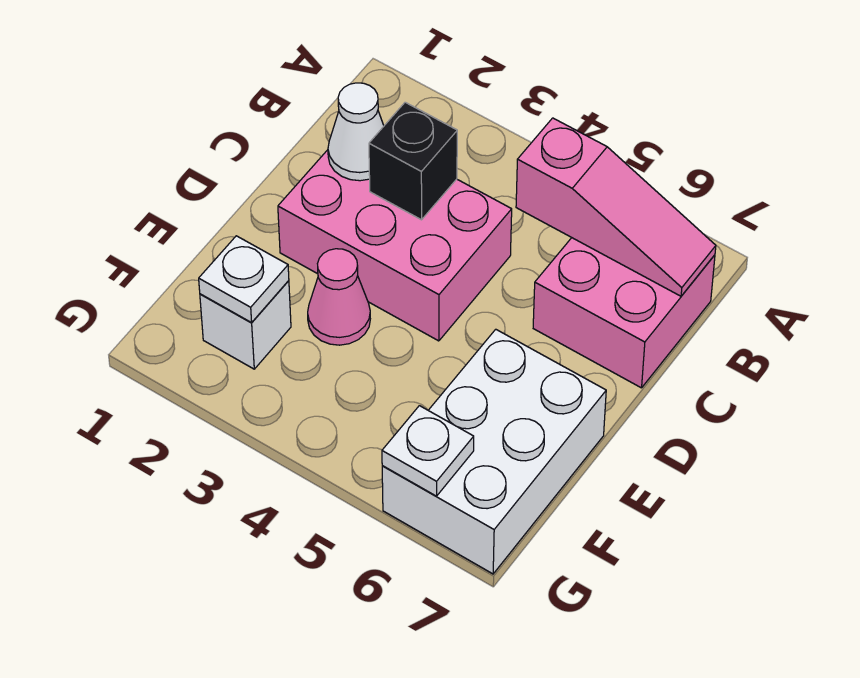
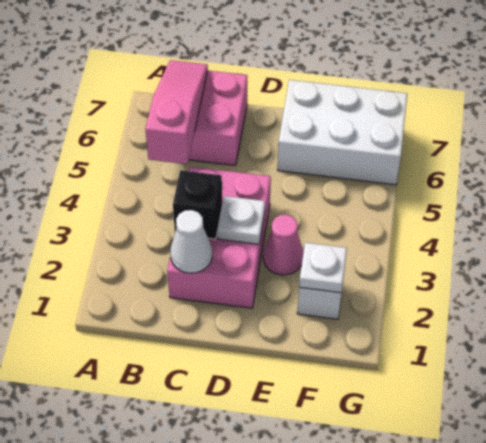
white plate G6 level 2 -> white plate D3 level 2

